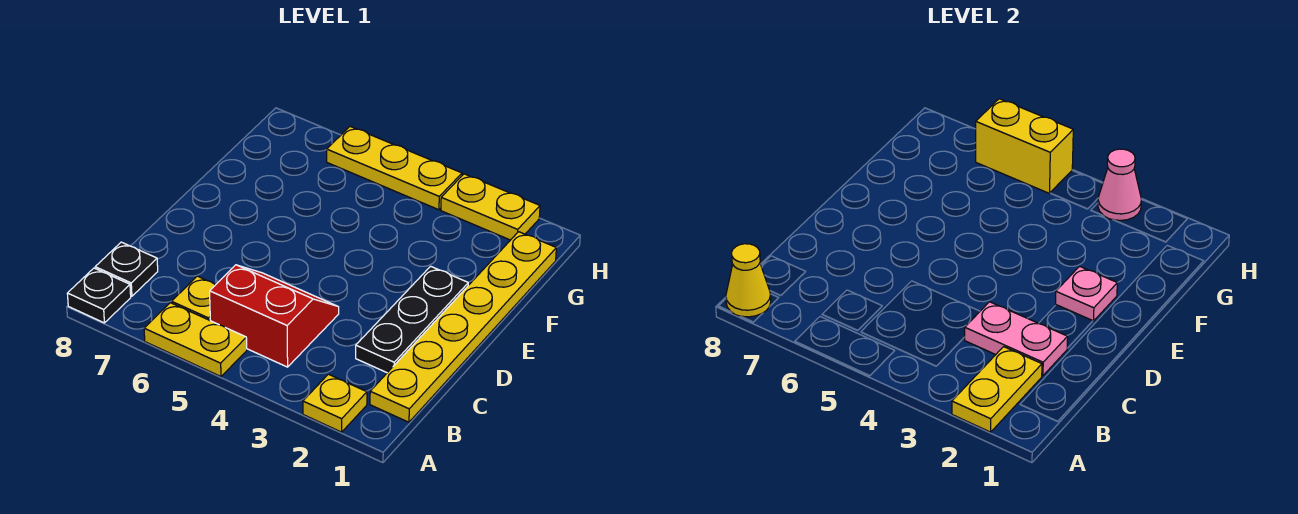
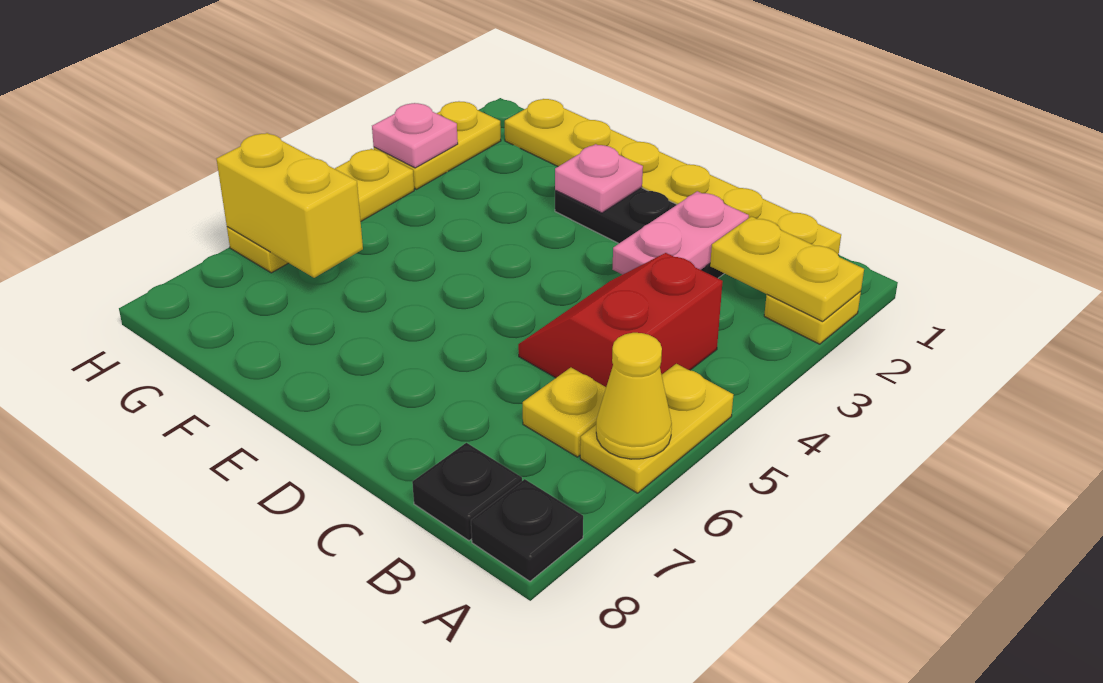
yellow cone A8 level 2 -> yellow cone A6 level 2
pink cone H3 level 2 -> pink plate H3 level 2
yellow brick H5:H6 level 2 -> yellow brick G6:H6 level 2

